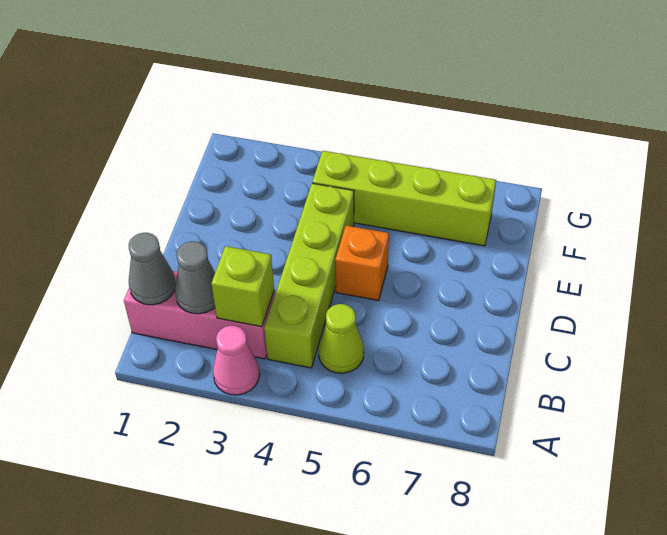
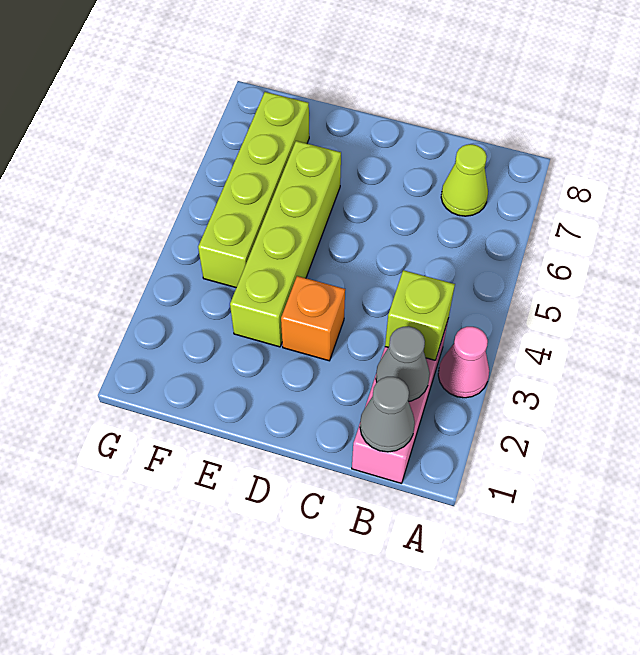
lime brick B4:E4 level 1 -> lime brick E3:E6 level 1
lime cone B5 level 1 -> lime cone B7 level 1
orange brick D5 level 1 -> orange brick D3 level 1

